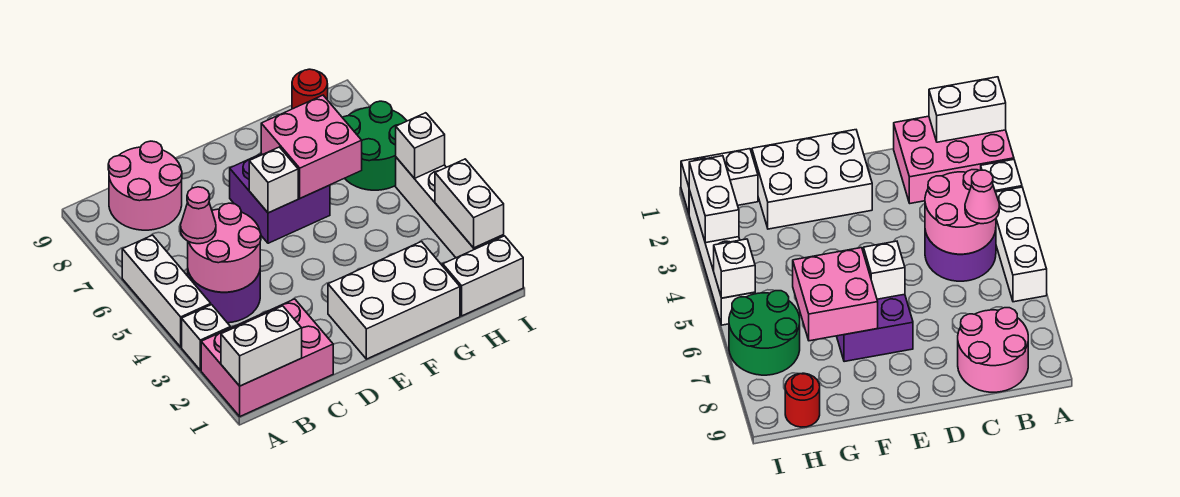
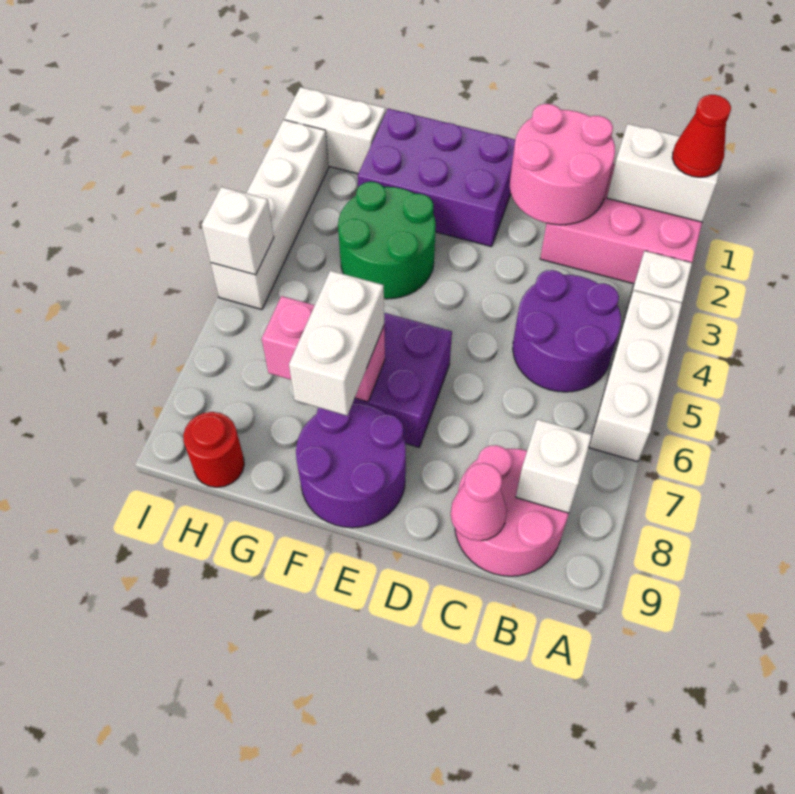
none -> red cone A1 level 3
pink round brick B4:C5 level 2 -> pink round brick C1:D2 level 2
pink cone B5 level 3 -> pink cone C9 level 2
white brick E1:G2 level 1 -> purple brick E1:G2 level 1
white brick E6 level 2 -> white brick B8 level 2
none -> purple round brick E8:F9 level 1
pink brick F6:G7 level 2 -> pink brick F7:G7 level 2
green round brick H6:I7 level 1 -> green round brick F3:G4 level 1
white brick I2:I3 level 2 -> white brick F7:F8 level 3

